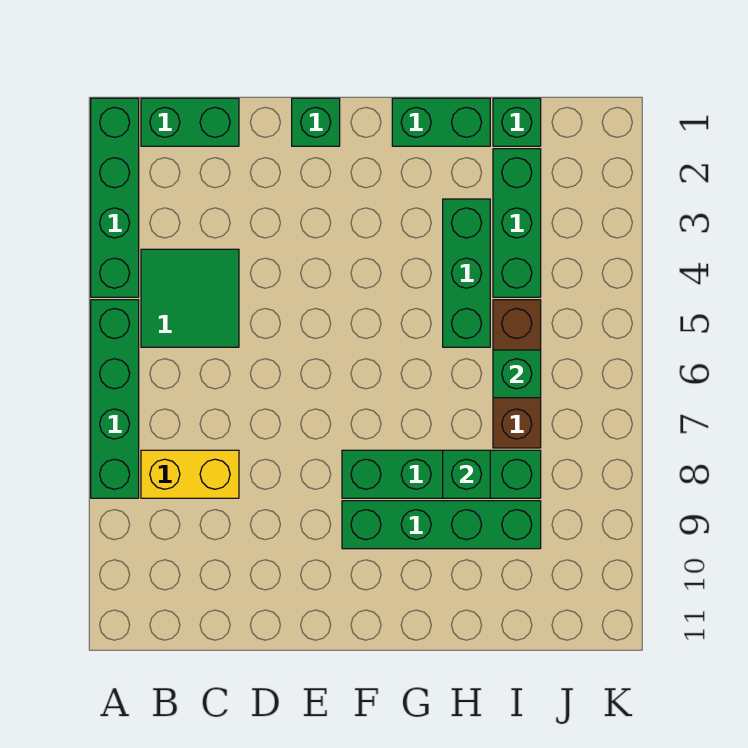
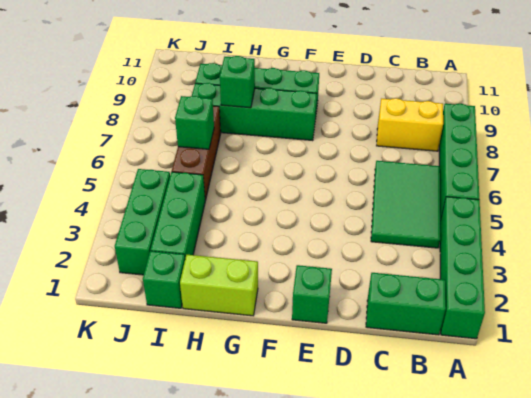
green tile B4:C5 level 1 -> green tile B4:C6 level 1
green brick G1:H1 level 1 -> lime brick G1:H1 level 1
green brick H3:H5 level 1 -> green brick J2:J4 level 1

